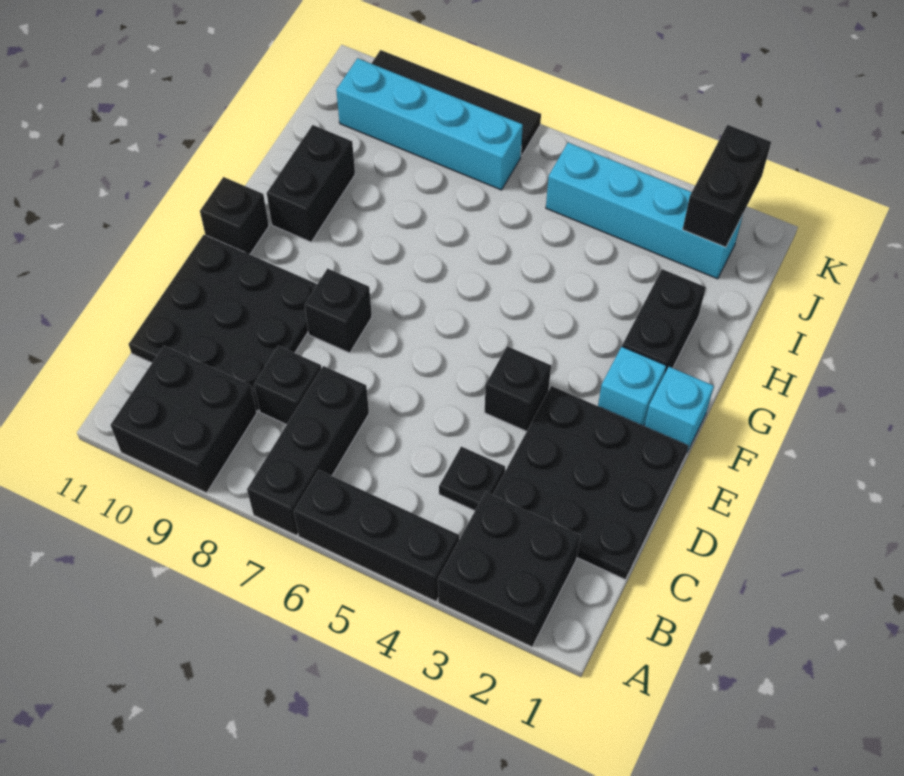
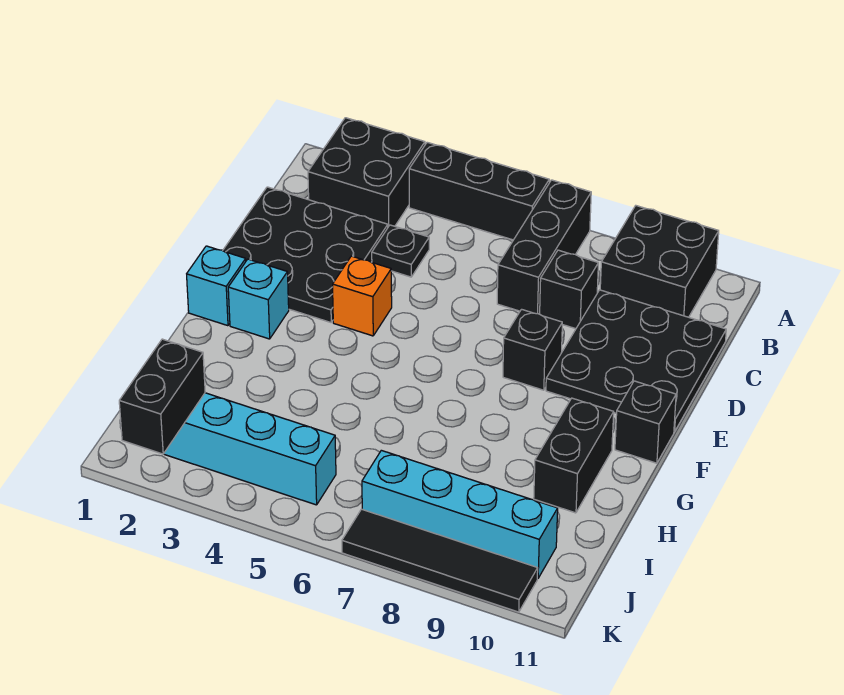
black brick E4 level 1 -> orange brick E4 level 1
black brick G2:H2 level 1 -> none

